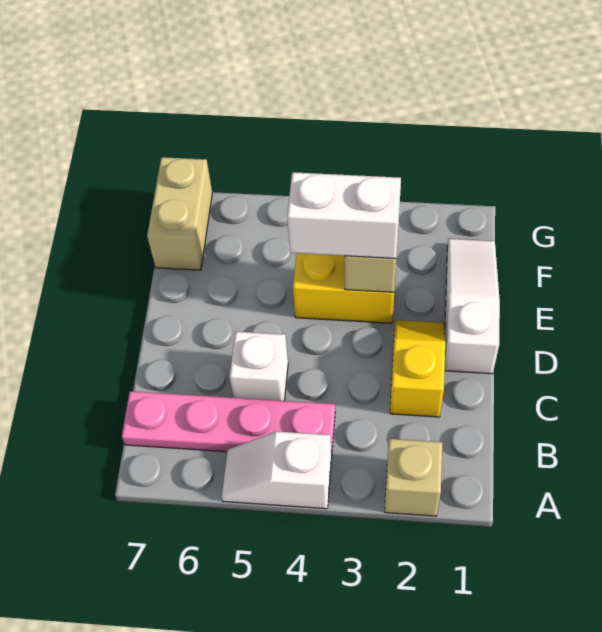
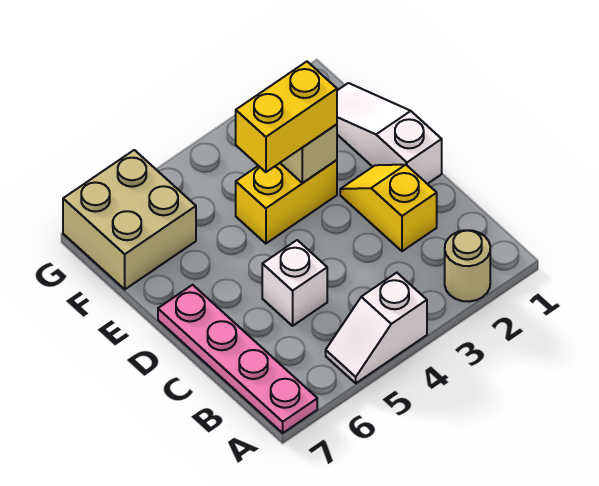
tan brick A2 level 1 -> tan round brick A2 level 1
pink plate B4:B7 level 1 -> pink plate A7:D7 level 1
white brick E3:E4 level 3 -> yellow brick E3:E4 level 3
tan brick F7:G7 level 1 -> tan brick F6:G7 level 1

